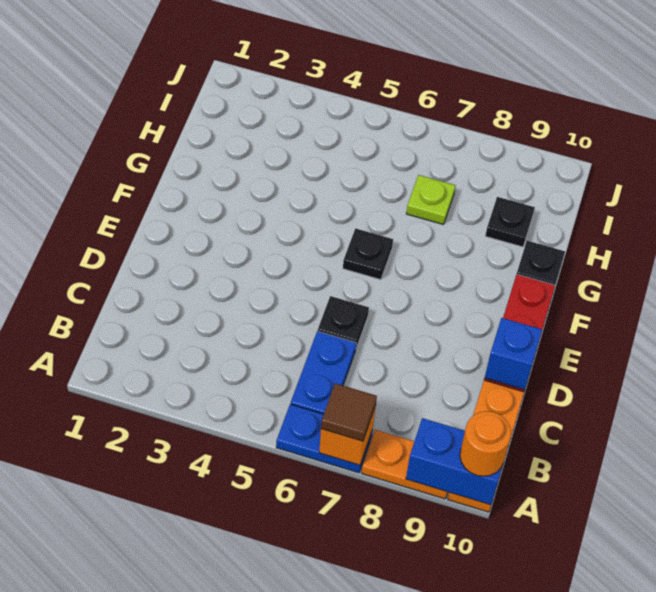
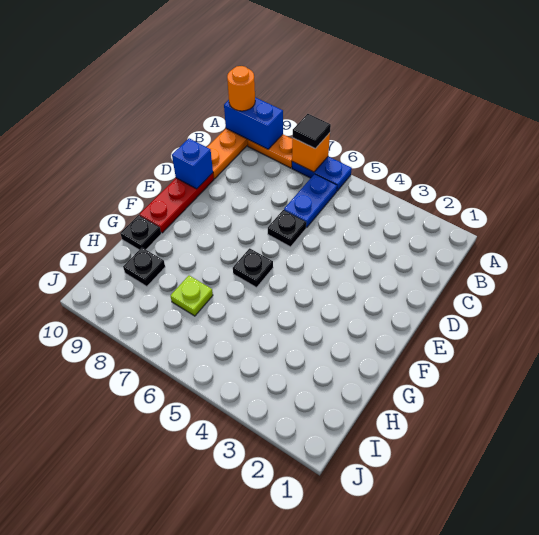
brown tile A7 level 3 -> black tile A7 level 3

